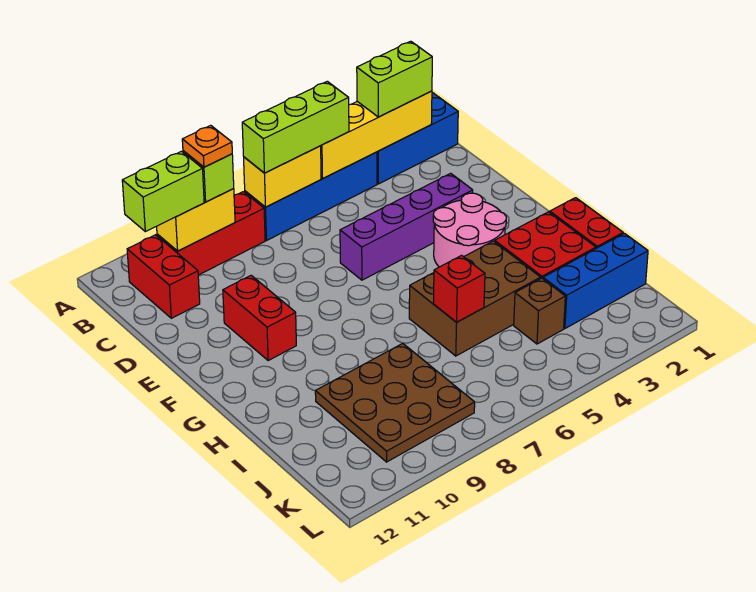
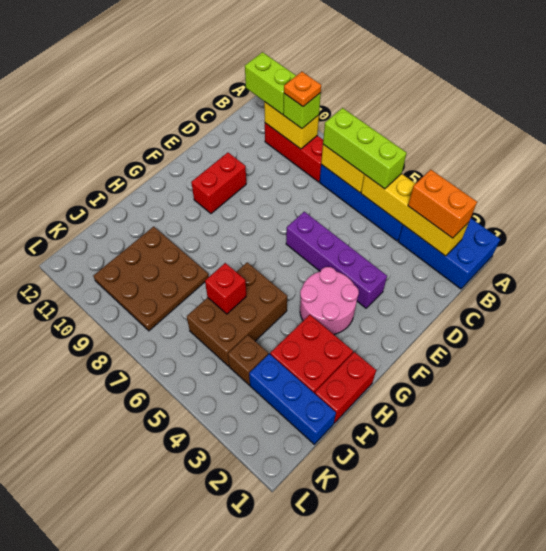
lime brick B2:B3 level 3 -> orange brick B2:B3 level 3
red brick B11:C11 level 1 -> none
brown brick H4:I6 level 1 -> brown brick H5:J6 level 1

